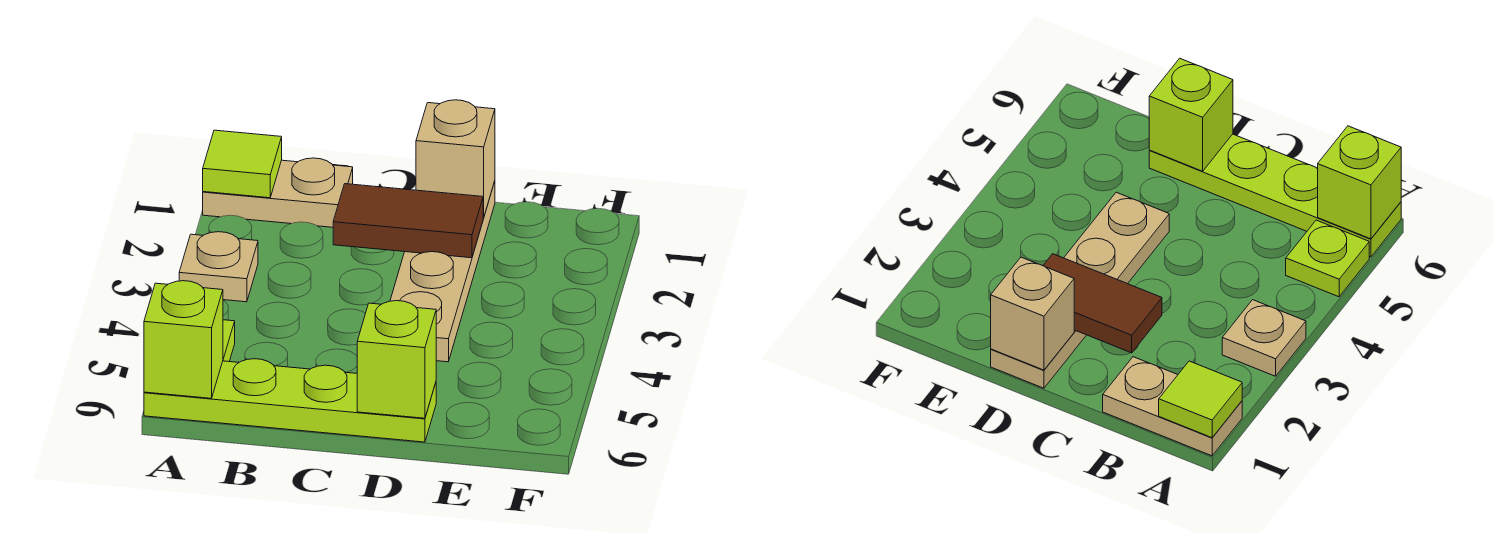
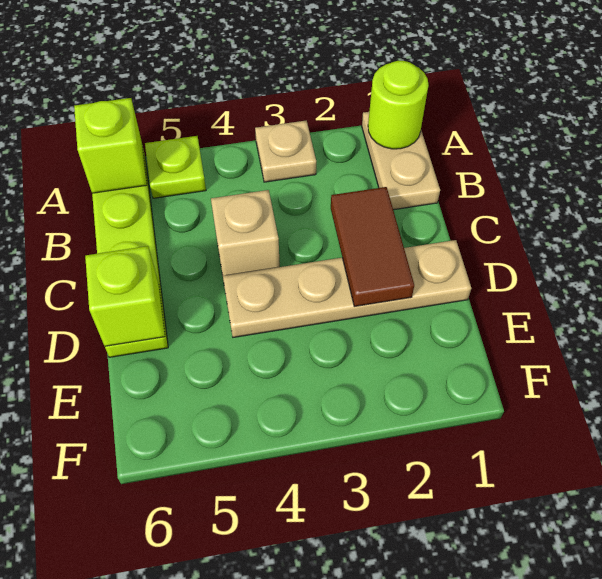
lime tile A1 level 2 -> lime round brick A1 level 2
tan brick D1 level 2 -> tan brick C4 level 1

